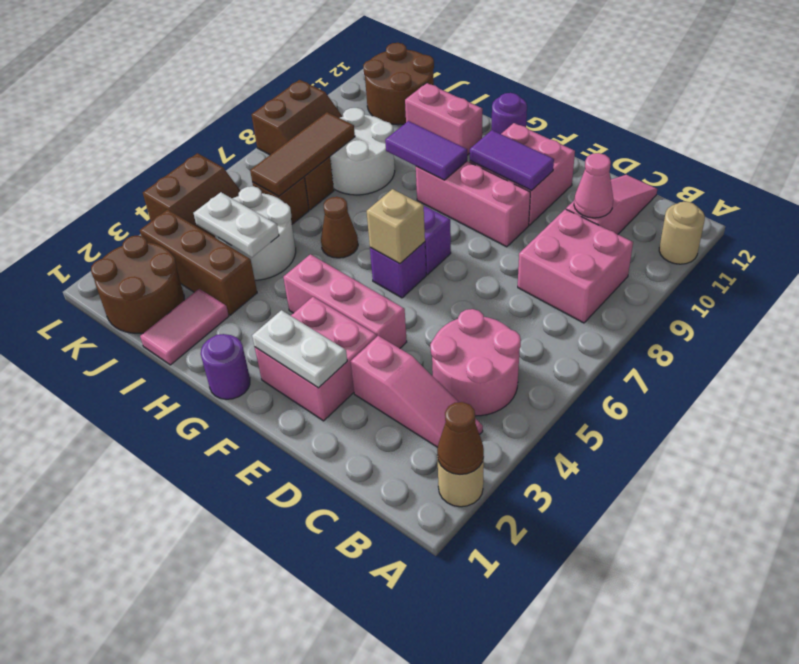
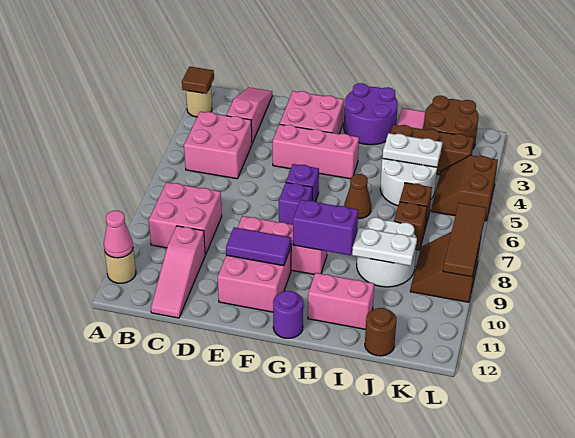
brown cone A2 level 2 -> brown tile A2 level 2
pink slope B3:D3 level 1 top D -> pink slope C1:C3 level 1 top 3
pink round brick B4:C5 level 1 -> pink brick B4:C5 level 1
pink cone C10 level 2 -> pink cone A11 level 2
white plate E2:F2 level 2 -> white plate I9:J9 level 2
tan brick F6 level 2 -> none
purple round brick G1 level 1 -> purple round brick G1:H2 level 1
purple tile G9:H9 level 2 -> purple brick G9:H9 level 2
brown tile J6:J8 level 2 -> brown tile L7:L9 level 2
brown round brick J11:K12 level 1 -> brown round brick J12 level 1

